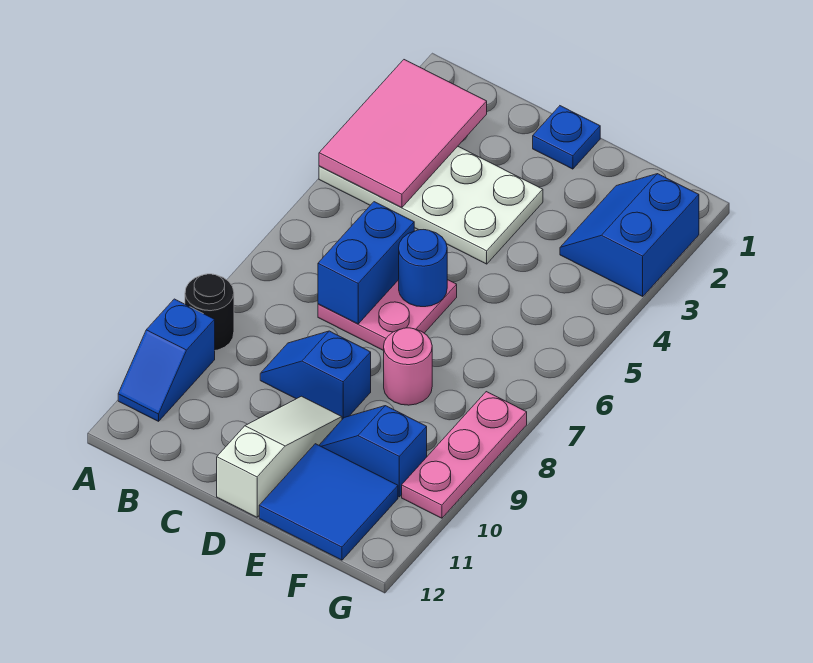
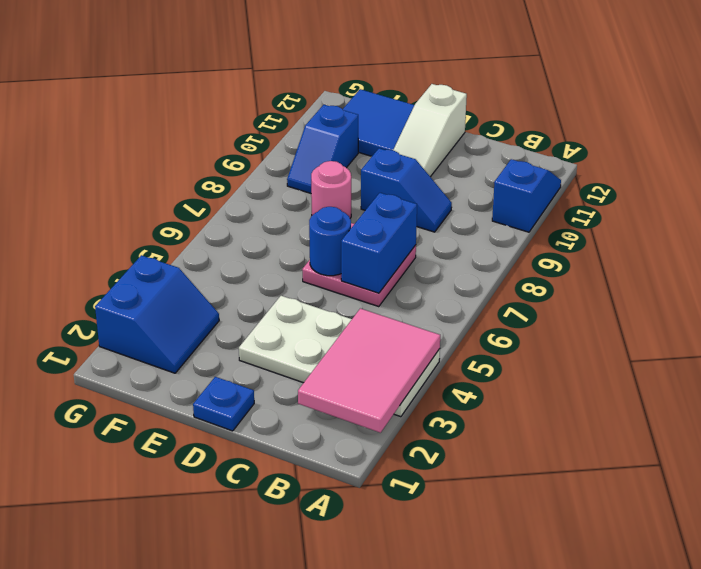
black round brick A9 level 1 -> none
blue slope E10:F10 level 1 top F -> blue slope F9:F10 level 1 top 10
pink plate G8:G10 level 1 -> none

